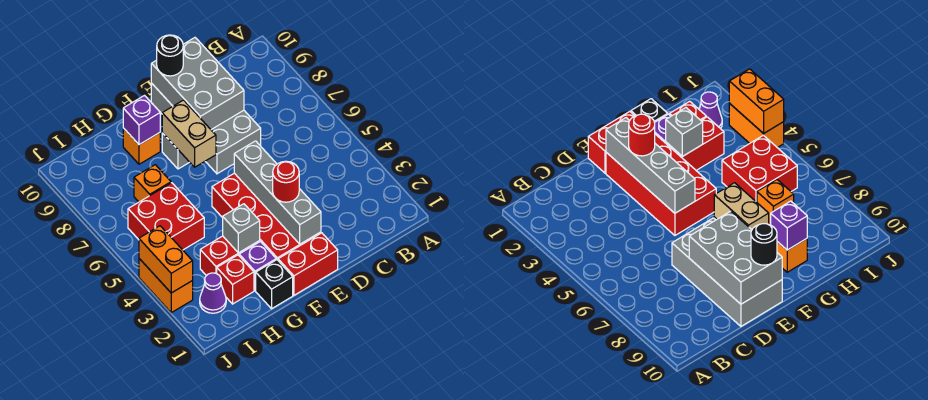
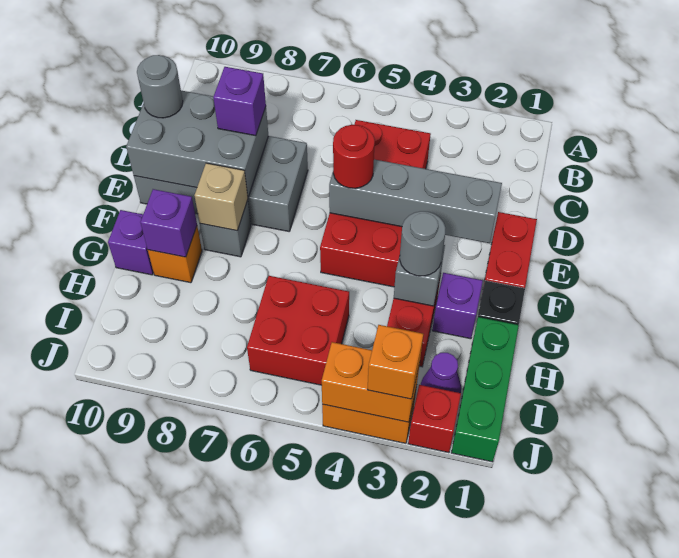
none -> purple brick D8 level 3
none -> grey round brick D10 level 3
red brick E2:F5 level 1 -> red brick C4:F5 level 1
red round brick E3 level 3 -> red round brick E5 level 3
black round brick E10 level 3 -> none
tan brick F7:F8 level 2 -> tan brick F8 level 2
none -> grey round brick G3 level 3
none -> purple brick G10 level 1
none -> green brick H1:J1 level 1
red brick H2 level 1 -> red brick J2 level 1
orange brick H7 level 1 -> orange brick J3 level 3

